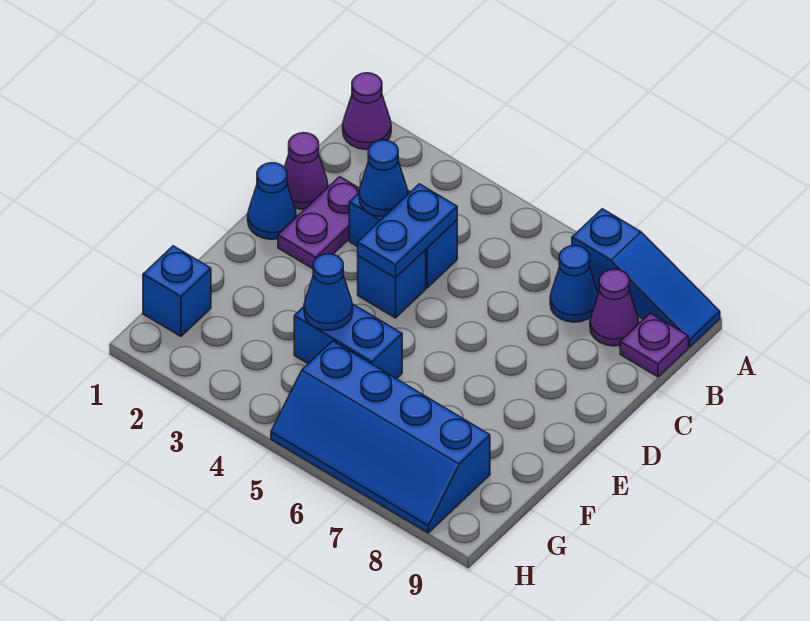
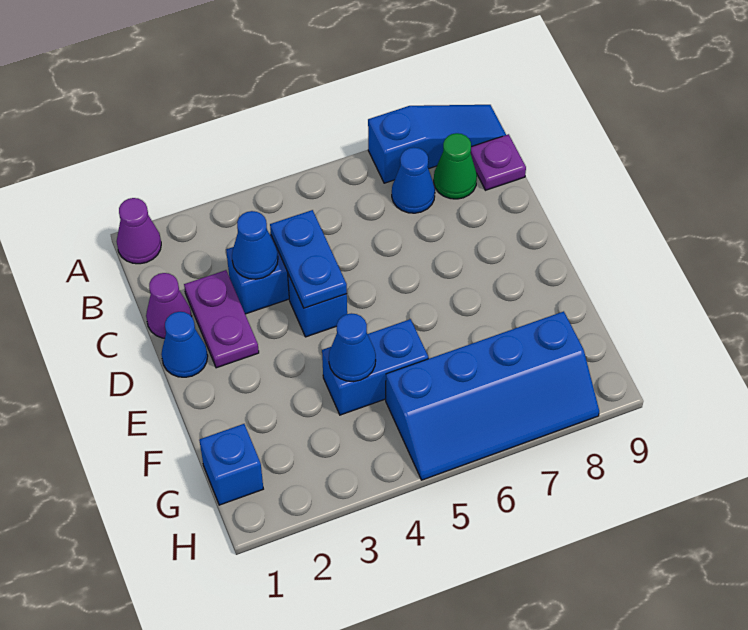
purple cone B8 level 1 -> green cone B8 level 1

